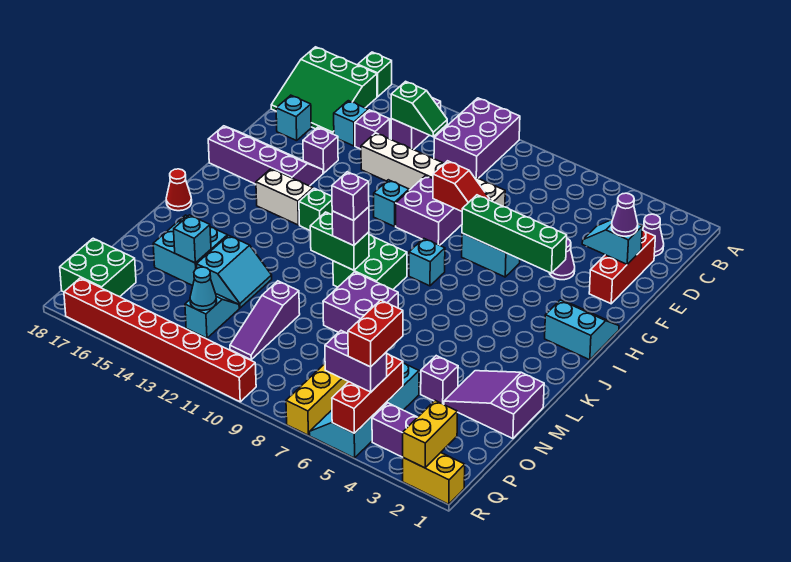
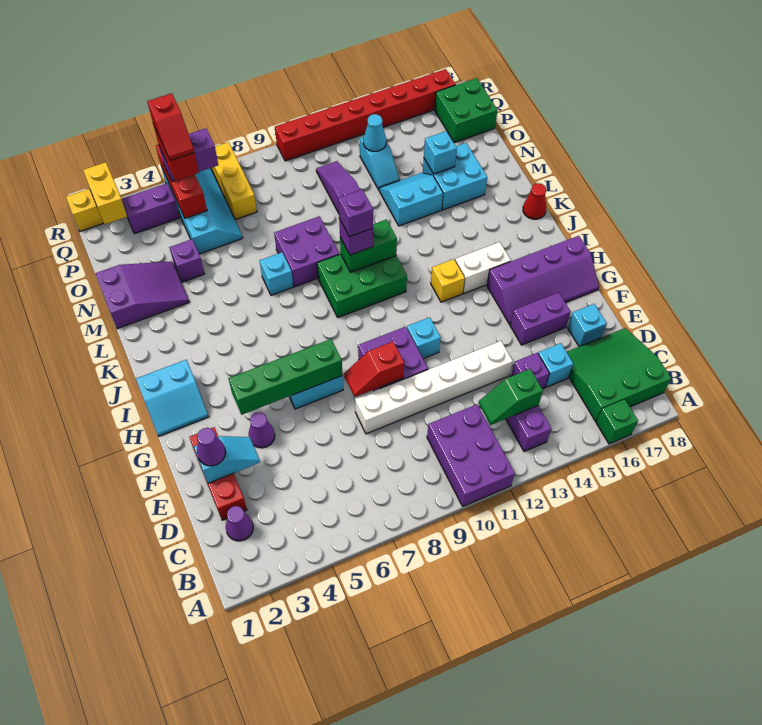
purple brick F15 level 1 -> purple brick F15:F16 level 1
cyan brick I8 level 1 -> cyan brick L7 level 1
green brick I13 level 1 -> yellow brick I13 level 1
green brick J9:K10 level 1 -> green brick J9:K11 level 1
cyan slope M13:N14 level 1 top 14 -> cyan slope M13:N14 level 1 top M
none -> red slope P5:Q5 level 5 top Q

